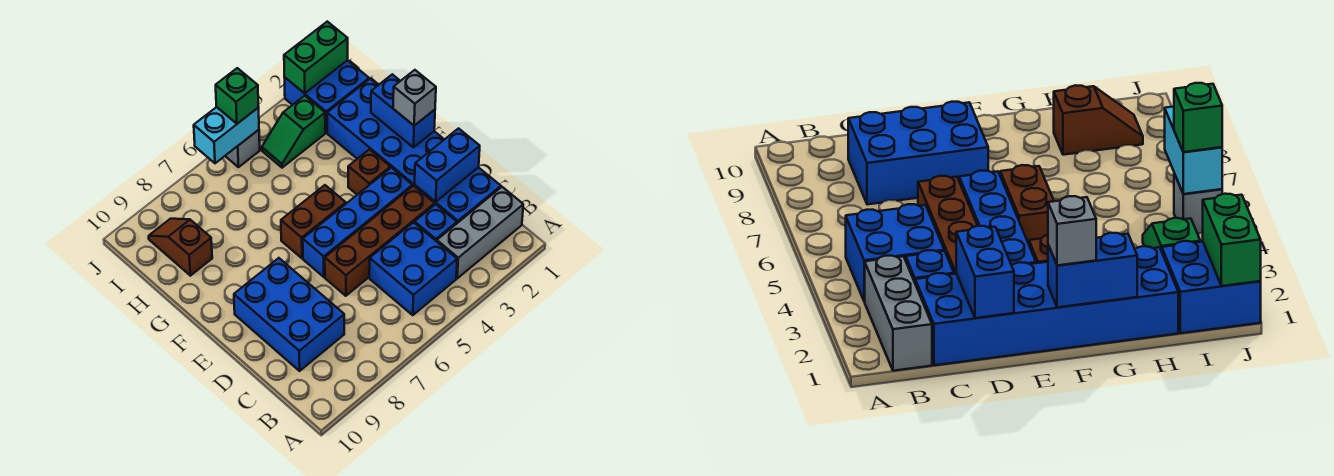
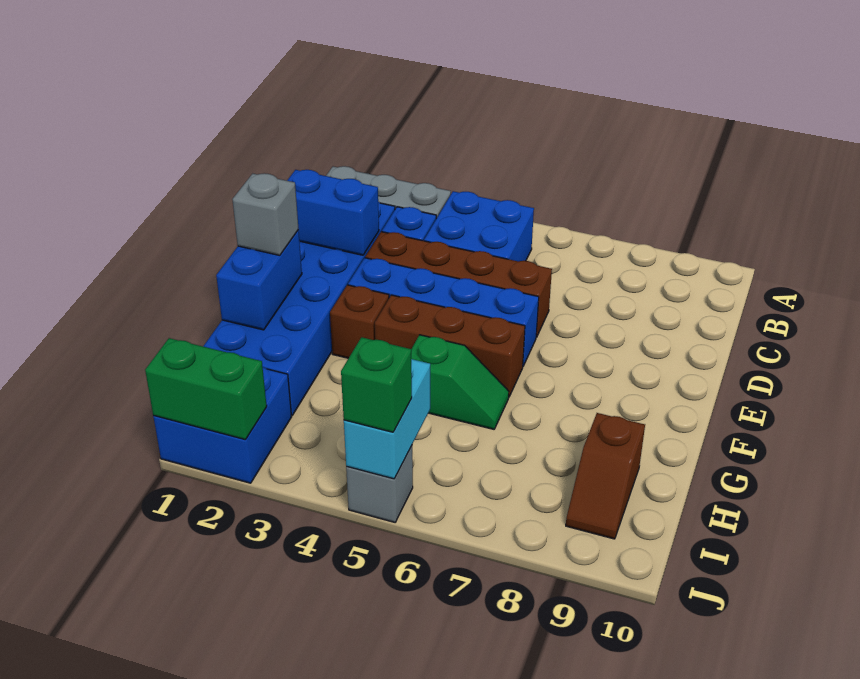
blue brick C8:E9 level 1 -> none
brown brick F5:F6 level 1 -> brown brick F4:F6 level 1
green slope I3:I4 level 1 top 3 -> green slope G5:G6 level 1 top 5
cyan brick J5:J6 level 2 -> cyan brick I5:J5 level 2

